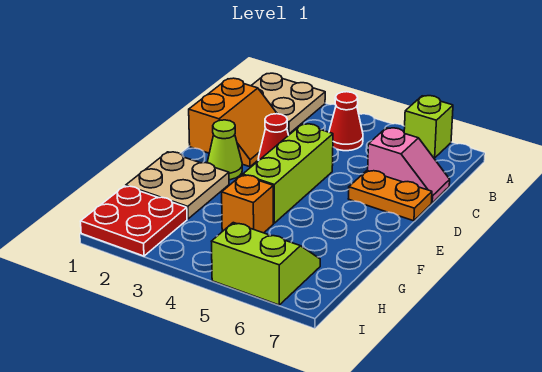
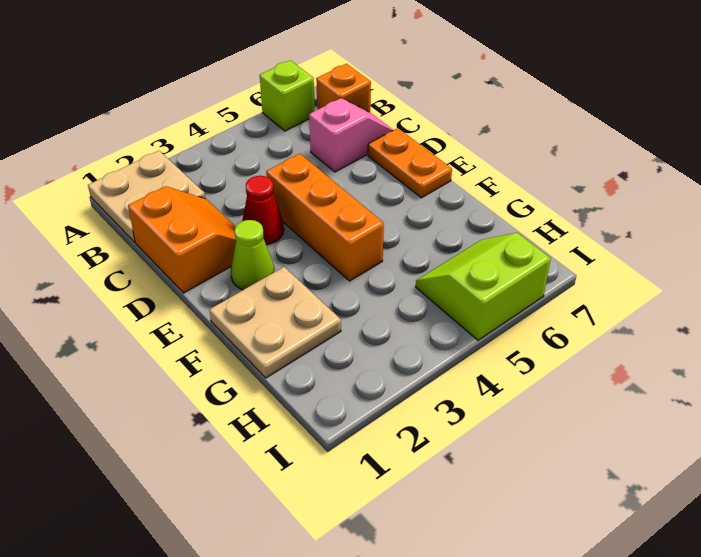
red cone B4 level 1 -> none
lime brick D4:F4 level 1 -> orange brick D4:F4 level 1
orange plate D6:D7 level 1 -> orange plate D7:E7 level 1
orange brick G4 level 1 -> orange brick B7 level 1
red plate H1:I2 level 1 -> none

